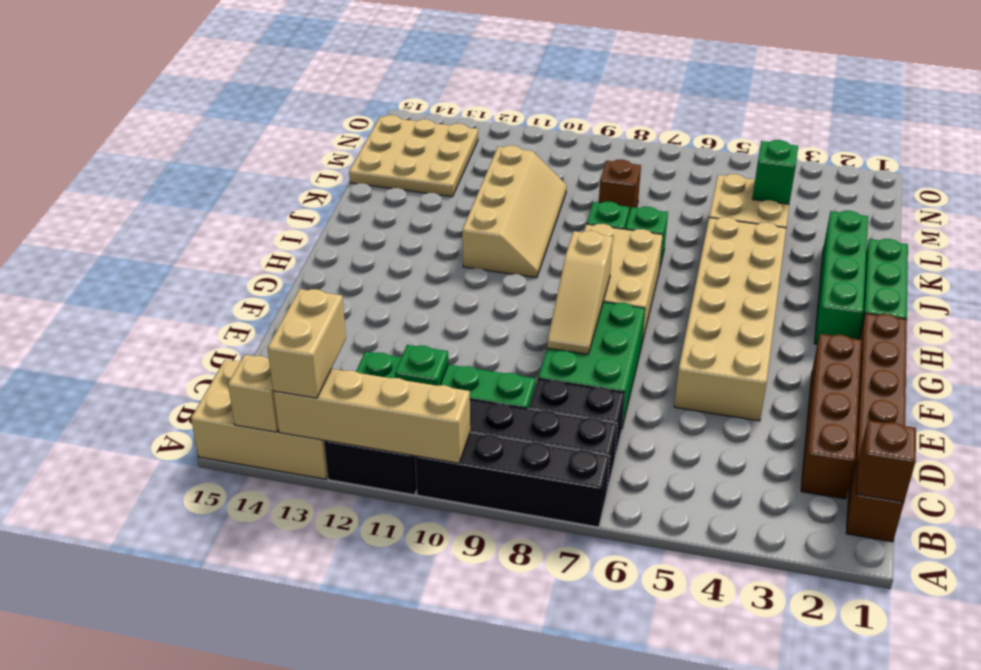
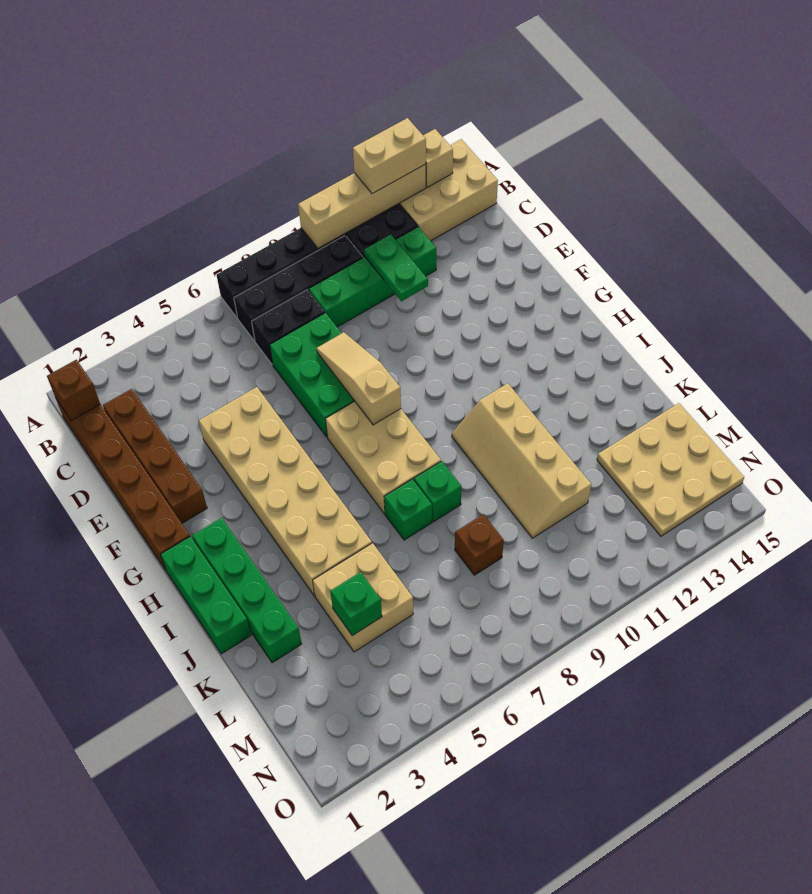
tan brick A13:B13 level 3 -> tan brick A12:A13 level 3
green plate C11 level 2 -> green plate C11:D11 level 2

